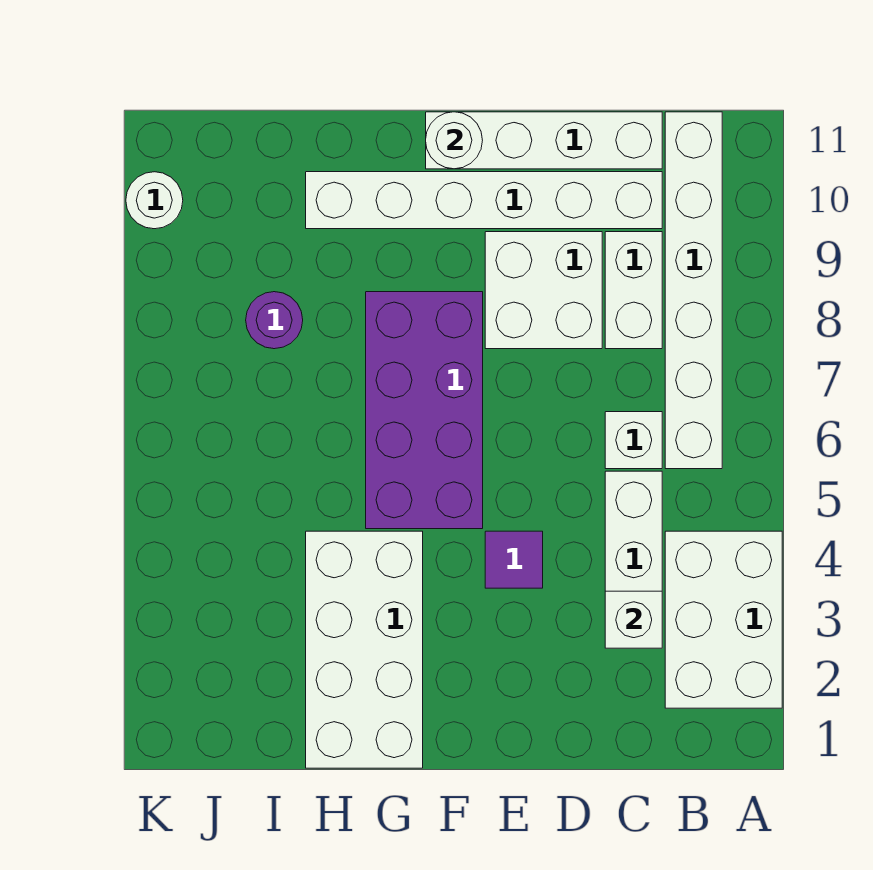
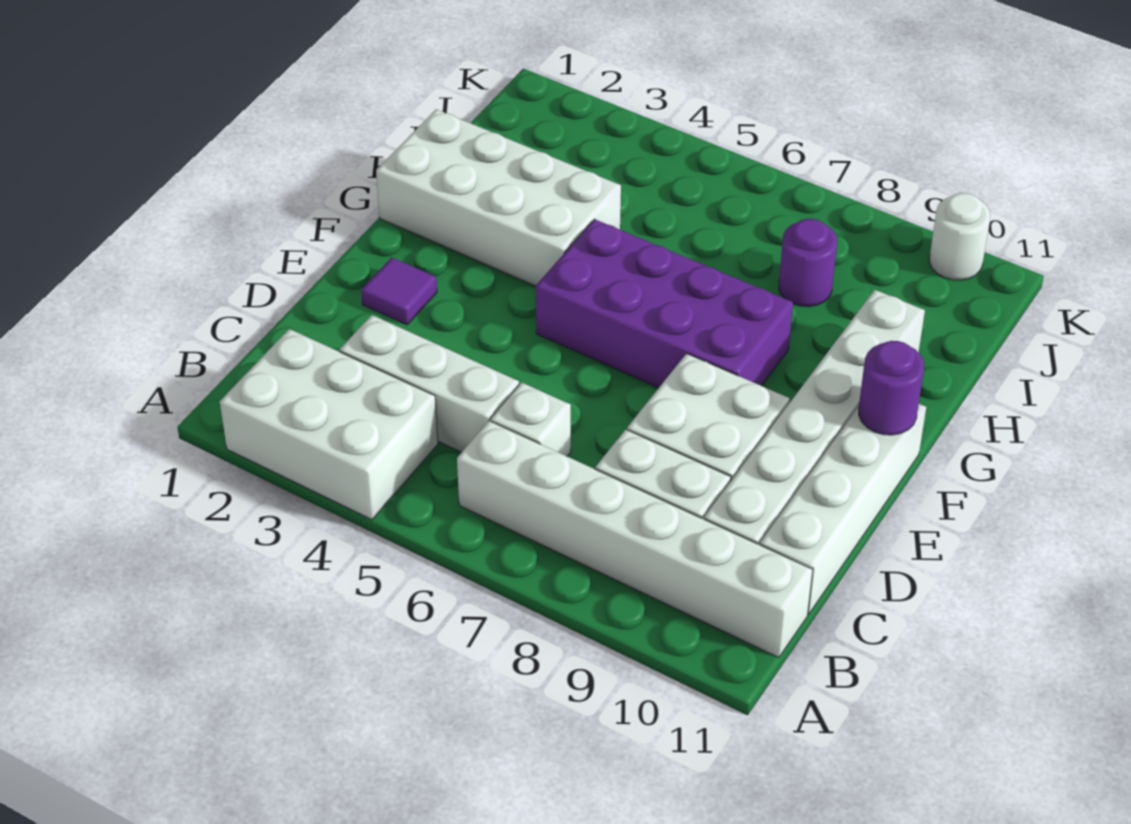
white brick C3 level 2 -> none
purple tile E4 level 1 -> purple tile E2 level 1
white round brick F11 level 2 -> purple round brick F11 level 2

